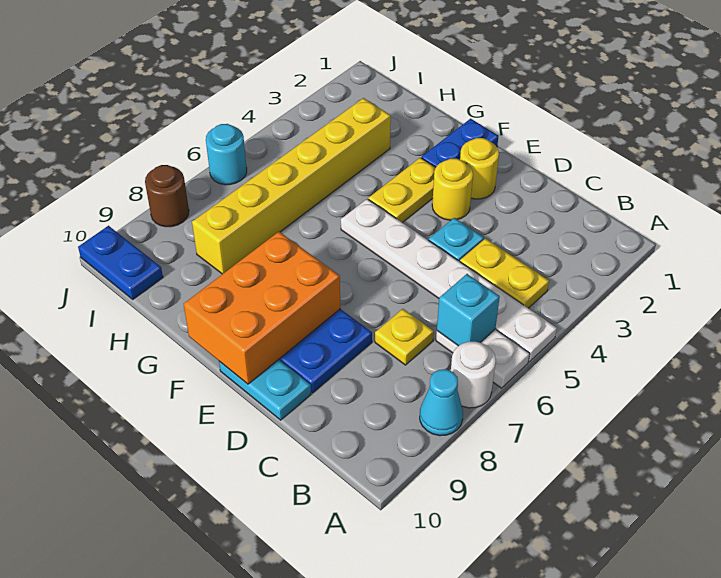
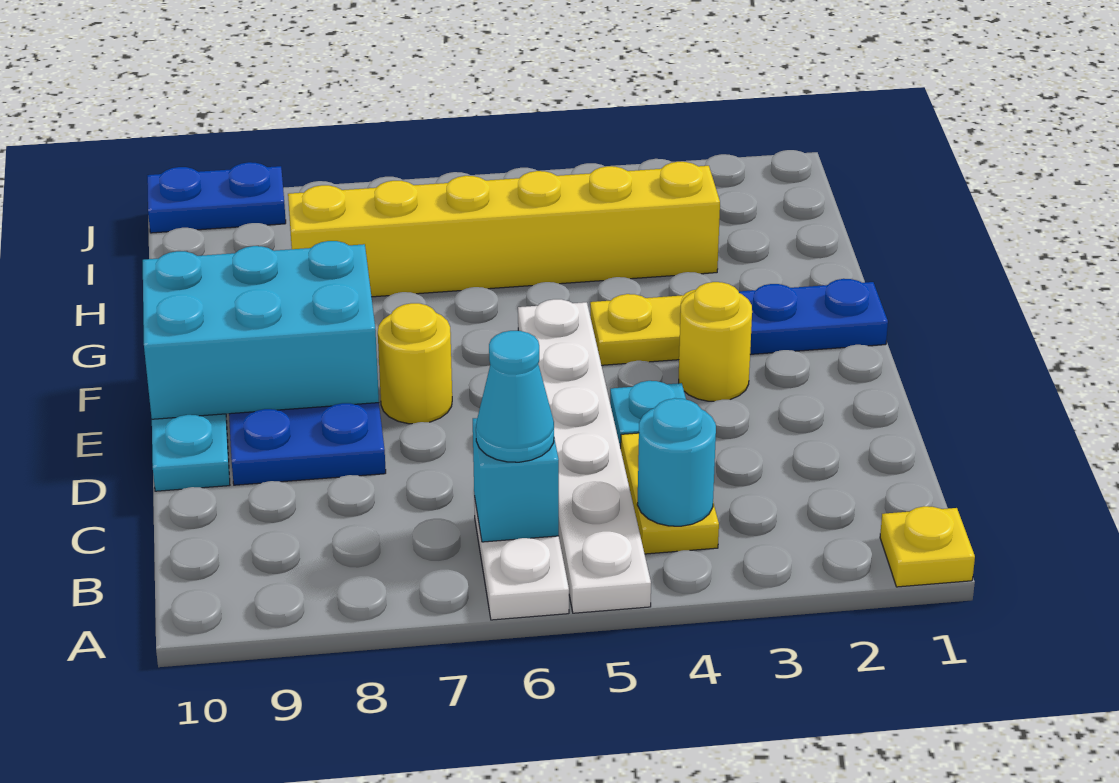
white round brick A7 level 1 -> none
cyan cone A8 level 1 -> cyan cone B6 level 3
yellow plate C7 level 1 -> yellow plate A1 level 1
yellow round brick E2 level 1 -> yellow round brick E7 level 1
orange brick E8:F10 level 2 -> cyan brick E8:F10 level 2
blue plate I10:J10 level 1 -> blue plate J9:J10 level 1
cyan round brick J6 level 1 -> cyan round brick B4 level 2
brown round brick J8 level 1 -> none

